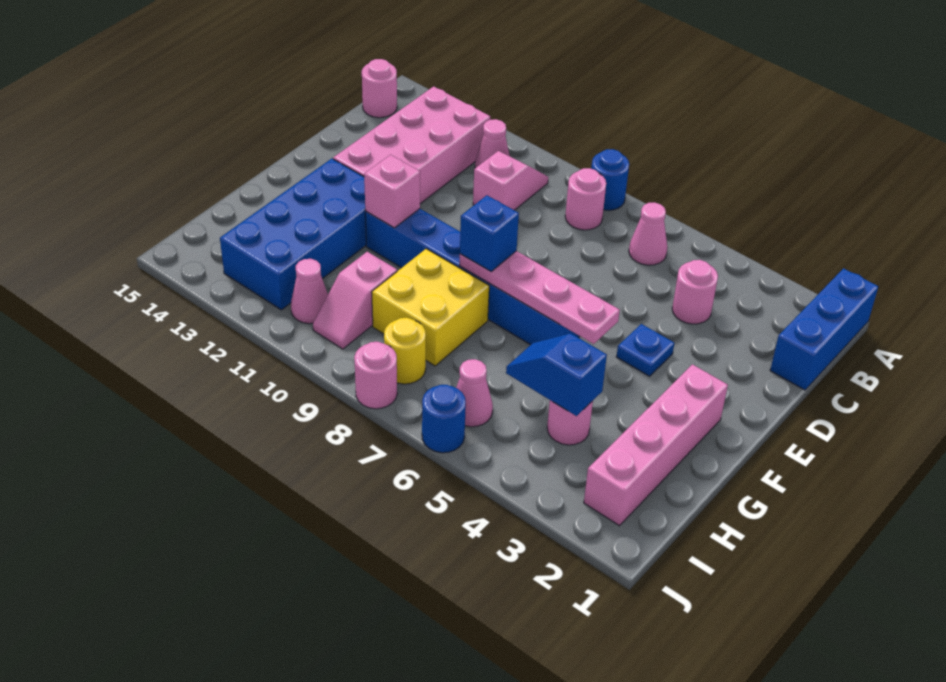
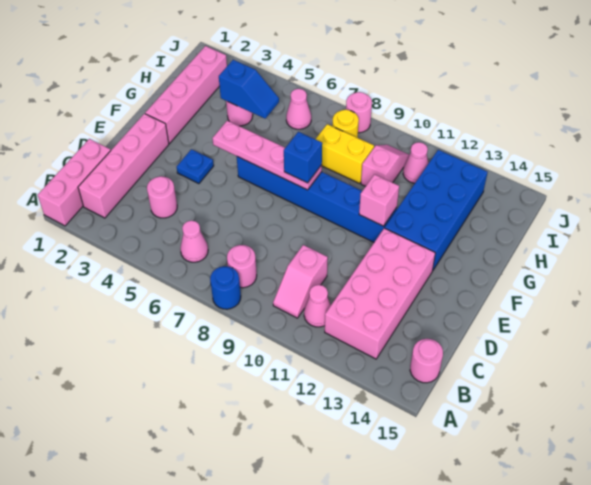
blue brick A1:C1 level 1 -> pink brick A1:C1 level 1
none -> pink brick B2:E2 level 1
yellow brick G8:H9 level 1 -> yellow brick H8:H9 level 1
blue round brick J6 level 1 -> none

